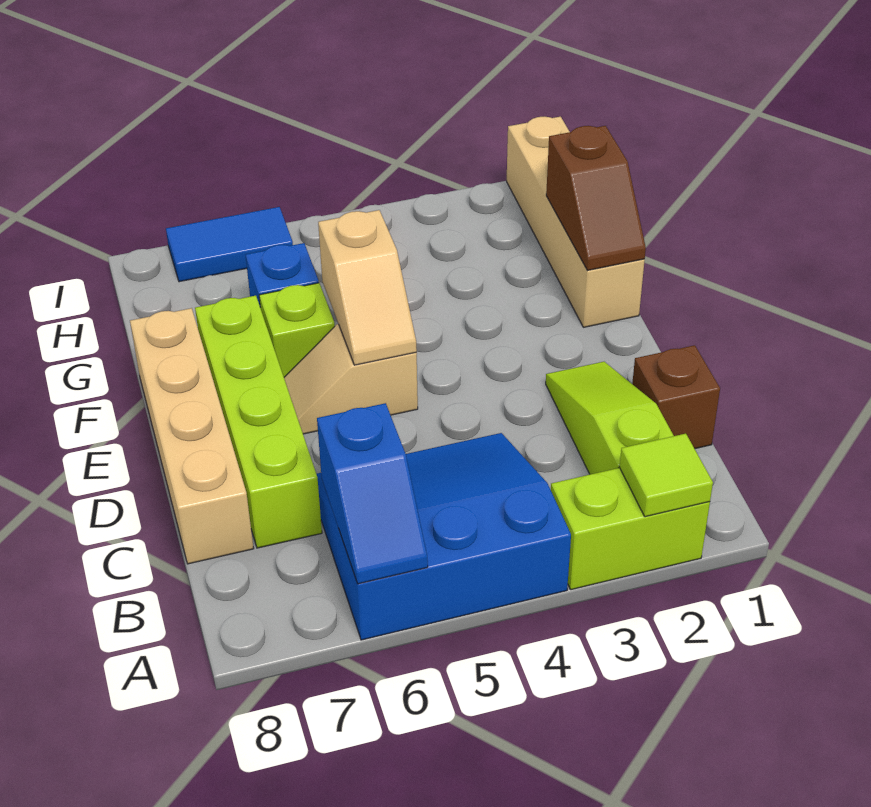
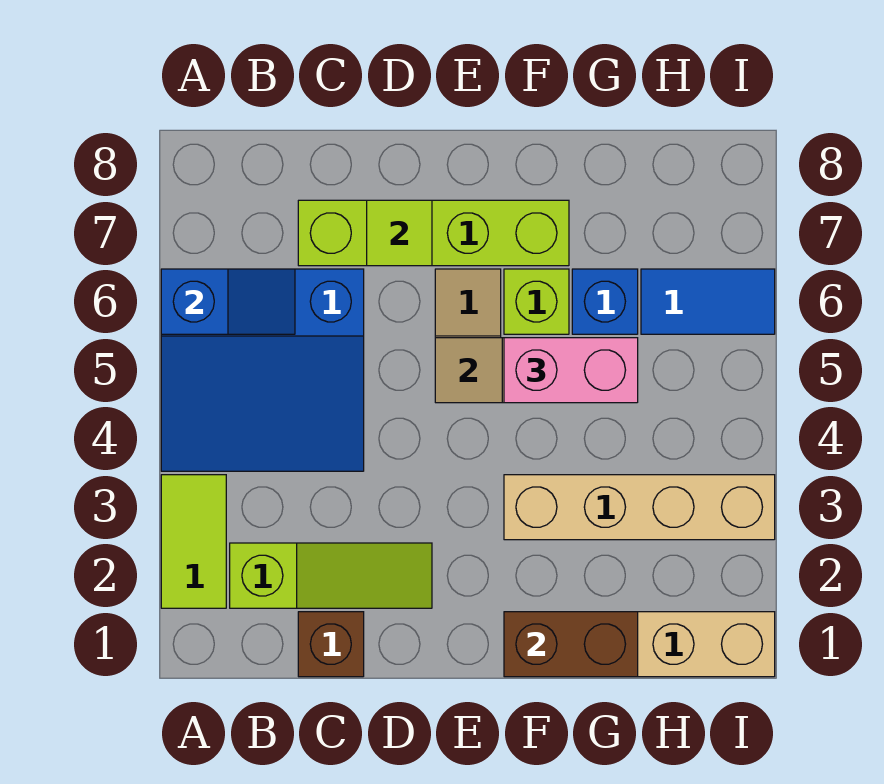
lime brick A2:A3 level 1 -> lime tile A2:A3 level 1
lime tile A2 level 2 -> lime tile D7 level 2
blue slope A4:C6 level 1 top A -> blue slope A4:C6 level 1 top 6
blue slope A6:B6 level 2 top B -> blue slope A6:B6 level 2 top A
tan brick C8:F8 level 1 -> tan brick F3:I3 level 1
brown slope F1:G1 level 2 top G -> brown brick F1:G1 level 2
none -> pink brick F5:G5 level 3
blue tile I6:I7 level 1 -> blue tile H6:I6 level 1

